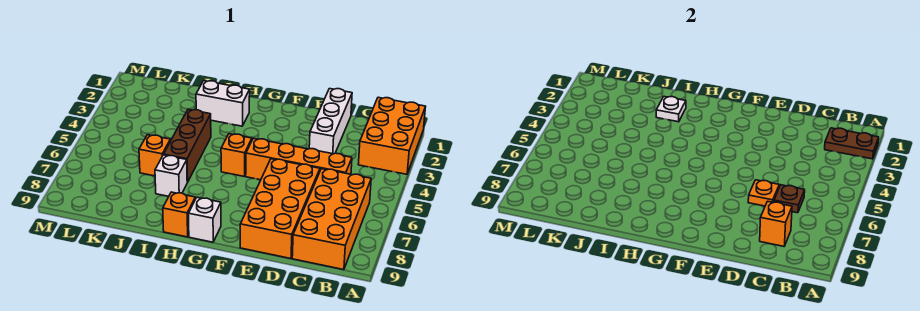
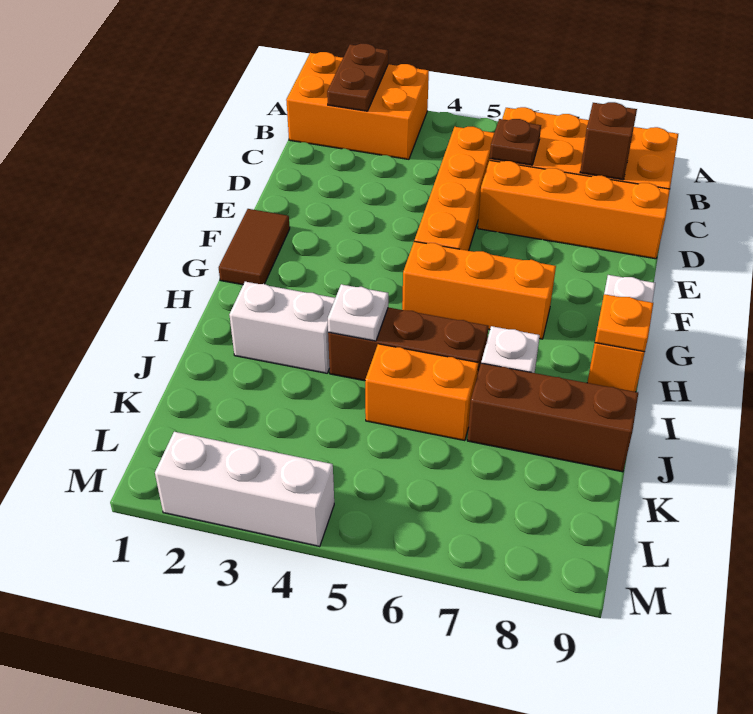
orange brick C8 level 2 -> brown brick C8 level 2
white brick D1:D3 level 1 -> white brick M2:M4 level 1
orange brick D6:E9 level 1 -> orange brick D6:D9 level 1
orange plate D6 level 2 -> orange plate H9 level 2
none -> brown tile F1:G1 level 1
orange brick G5 level 1 -> orange brick G5:G7 level 1
white brick H2:I2 level 1 -> white brick I2:I3 level 1
white plate I2 level 2 -> white plate I4 level 2
orange brick J6 level 1 -> orange brick J5:J6 level 1
none -> brown brick J7:J9 level 1

